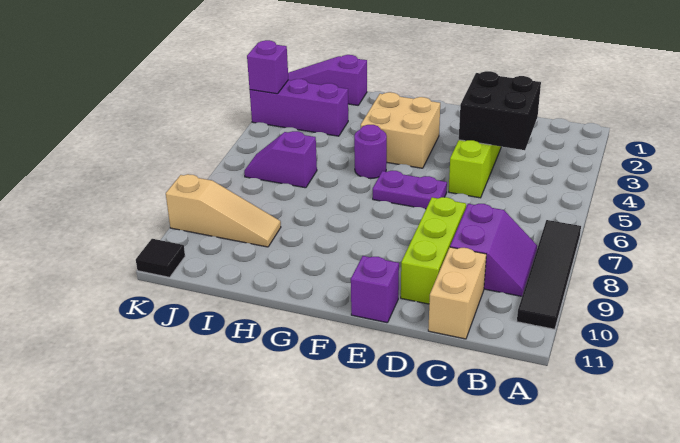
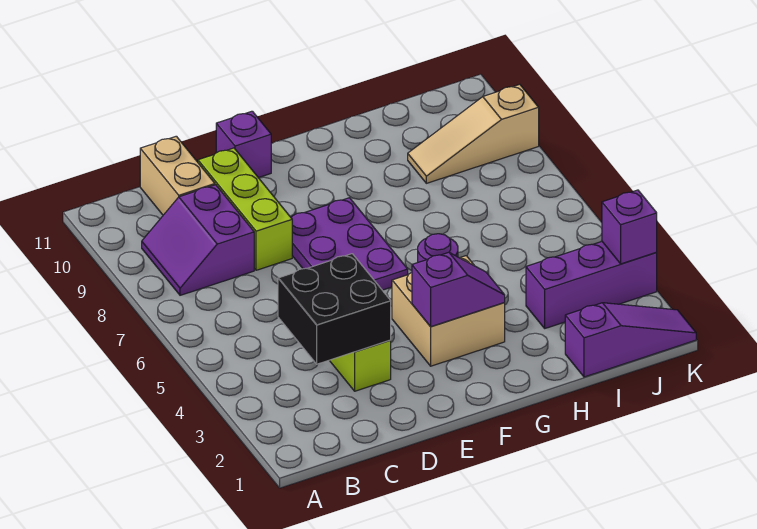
black tile A7:A10 level 1 -> none
purple plate E6:F6 level 1 -> purple plate E6:F8 level 1
purple slope I6:J6 level 1 top I -> purple slope F3:G3 level 2 top F
black tile K11 level 1 -> none

